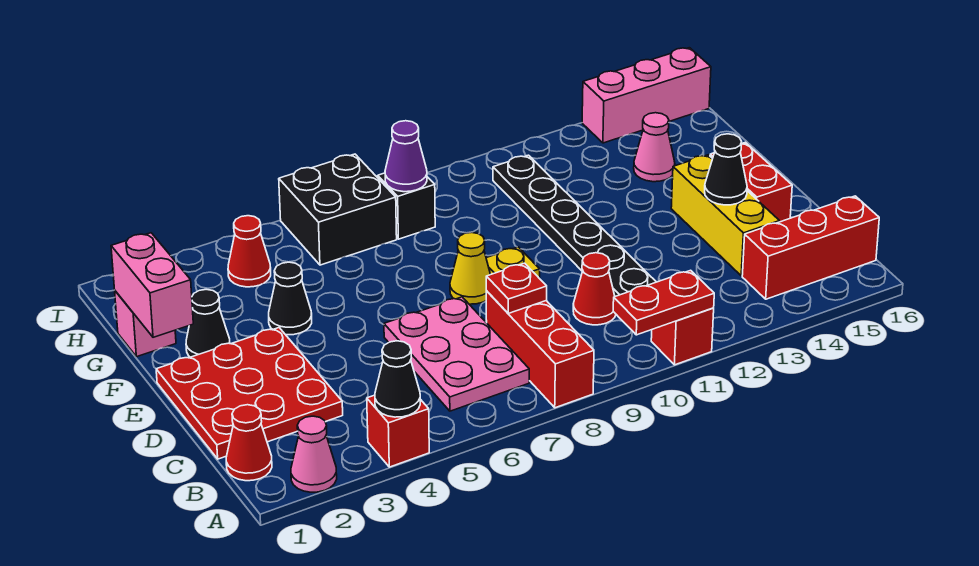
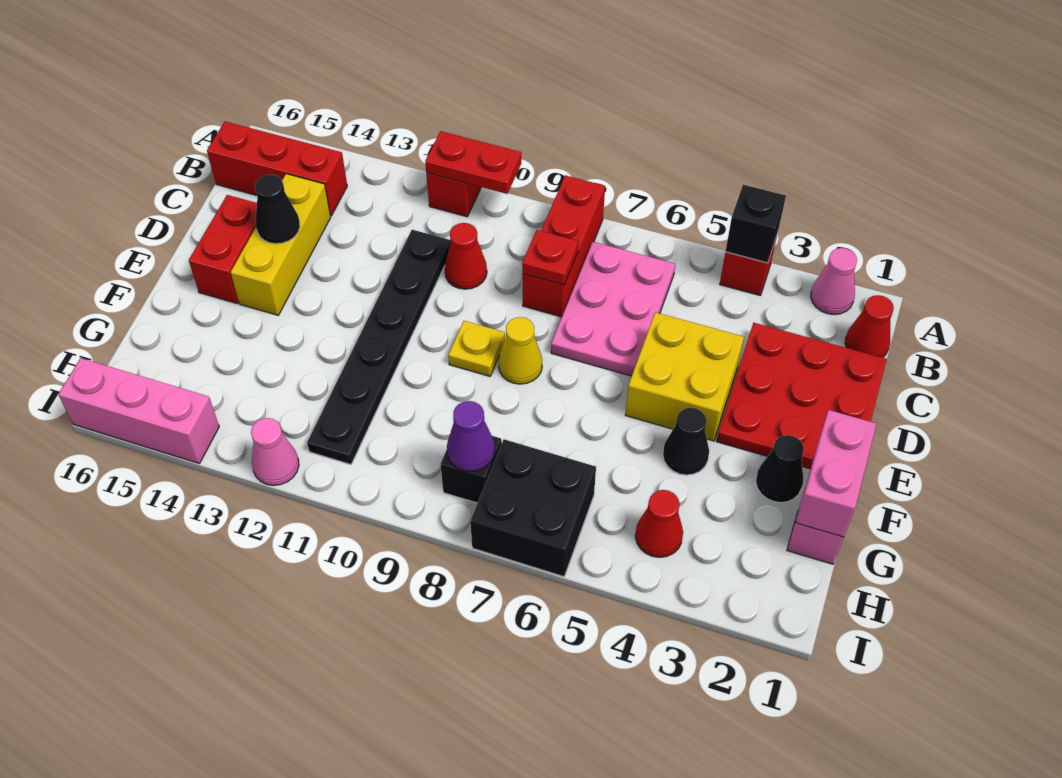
black cone A4 level 2 -> black brick A4 level 2
none -> yellow brick D4:E5 level 1
pink cone G14 level 1 -> pink cone I12 level 1

